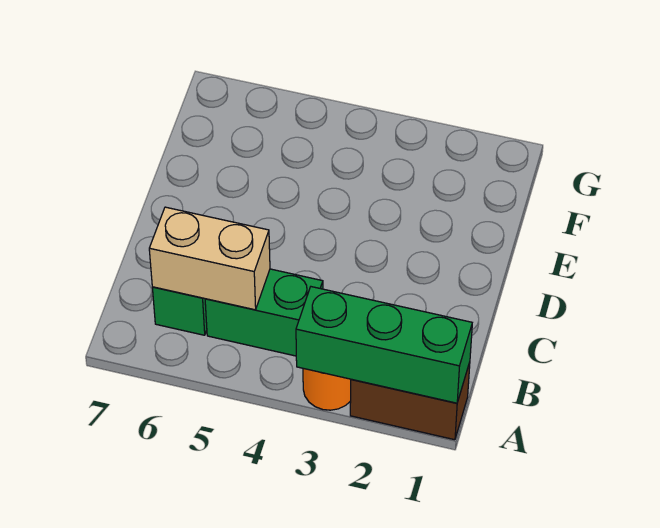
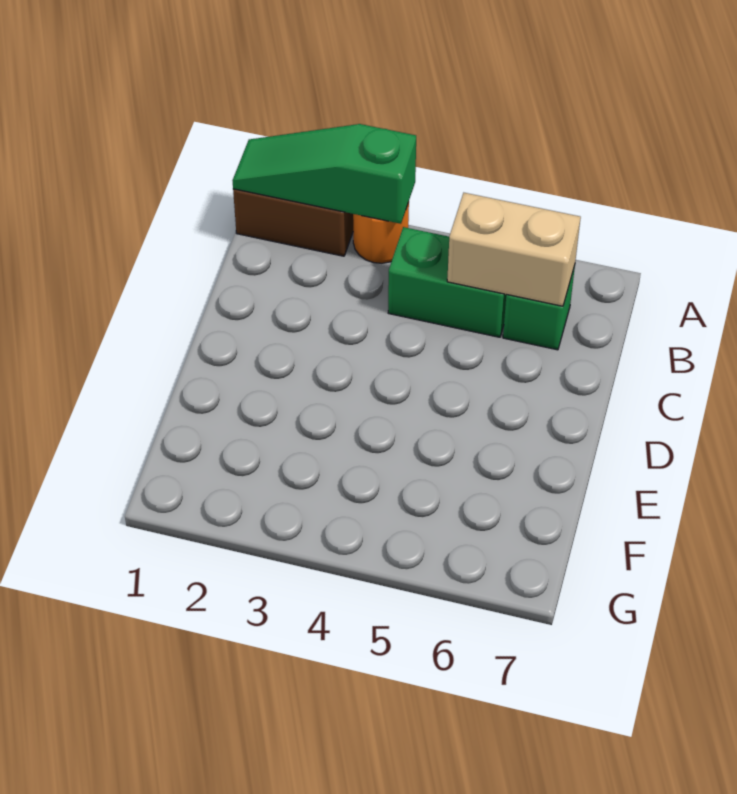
green brick A1:A3 level 2 -> green slope A1:A3 level 2 top 3

